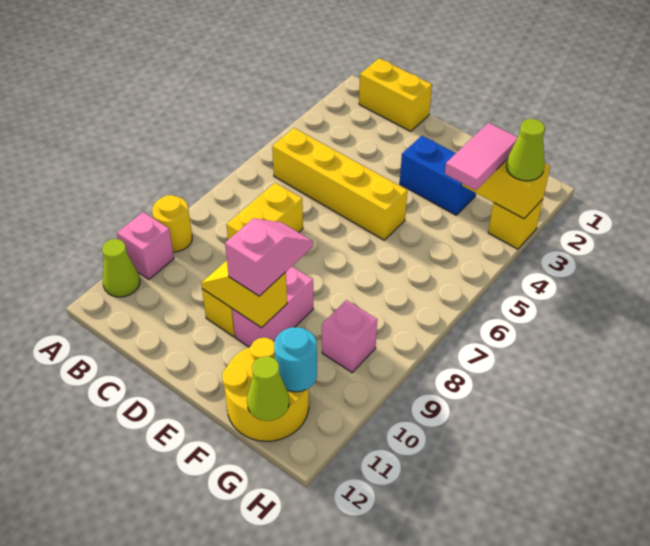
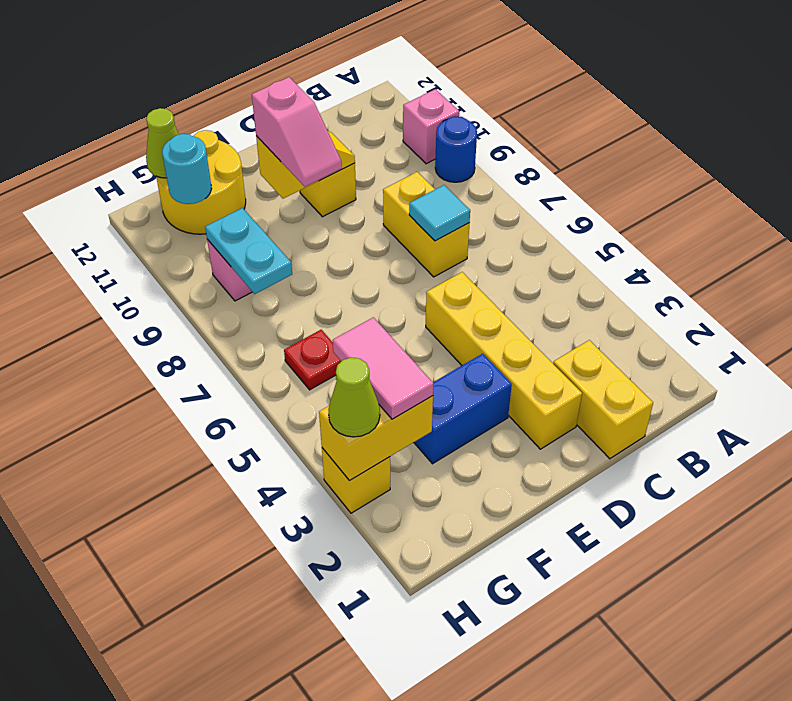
yellow round brick A9 level 1 -> blue round brick A9 level 1
lime cone A11 level 1 -> none
yellow brick B1:C1 level 1 -> yellow brick C1:C2 level 1
yellow brick B5:E5 level 1 -> yellow brick D2:D5 level 1
none -> cyan tile C7 level 2
pink brick E9:E10 level 1 -> none
none -> red plate G6 level 1
none -> cyan plate G8:G9 level 2

